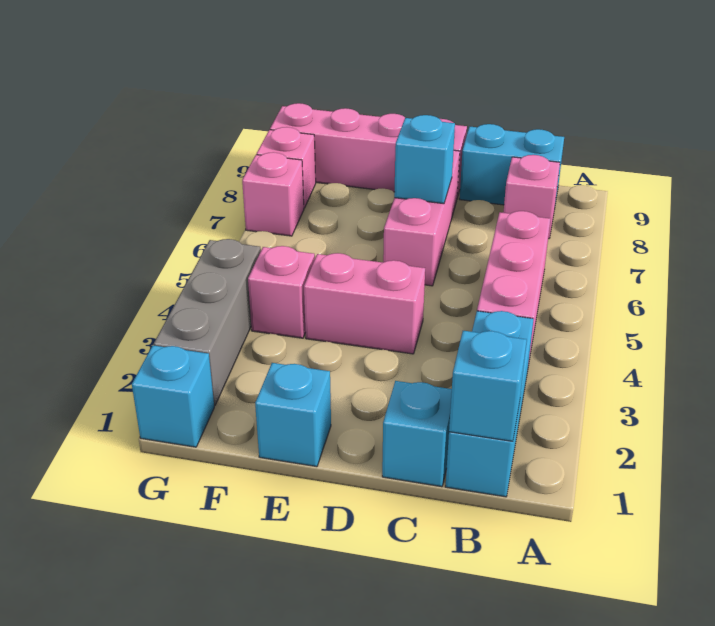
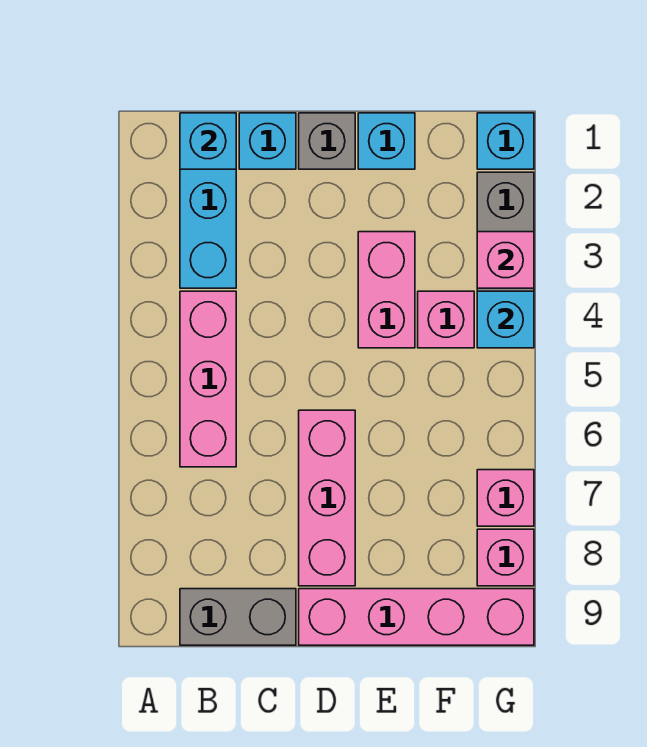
pink brick B8 level 1 -> pink brick G3 level 2
cyan brick B9:C9 level 1 -> grey brick B9:C9 level 1
none -> grey brick D1 level 1
pink brick D4:E4 level 1 -> pink brick E3:E4 level 1
cyan brick D7 level 2 -> cyan brick G4 level 2

